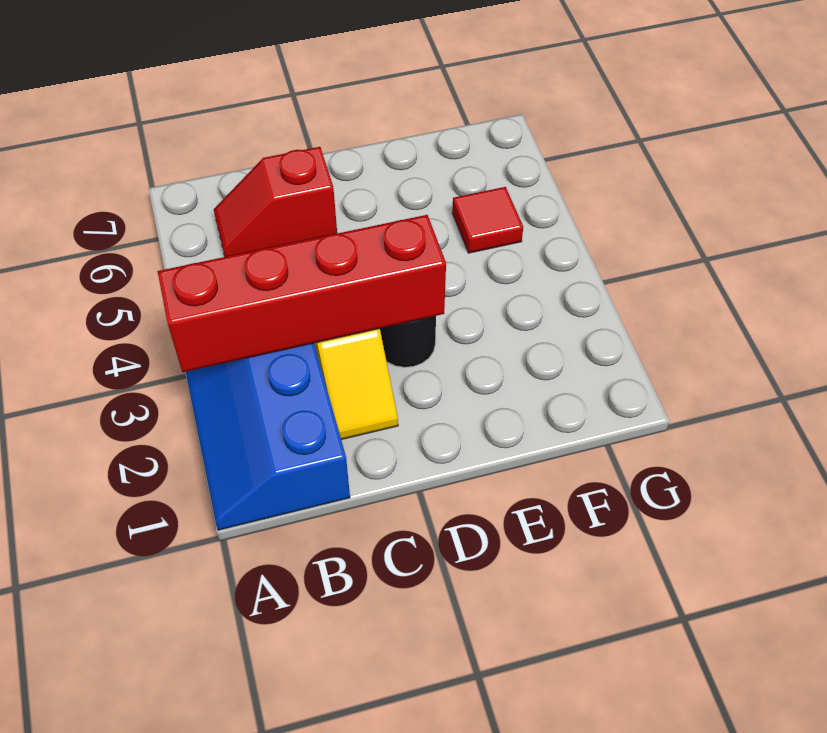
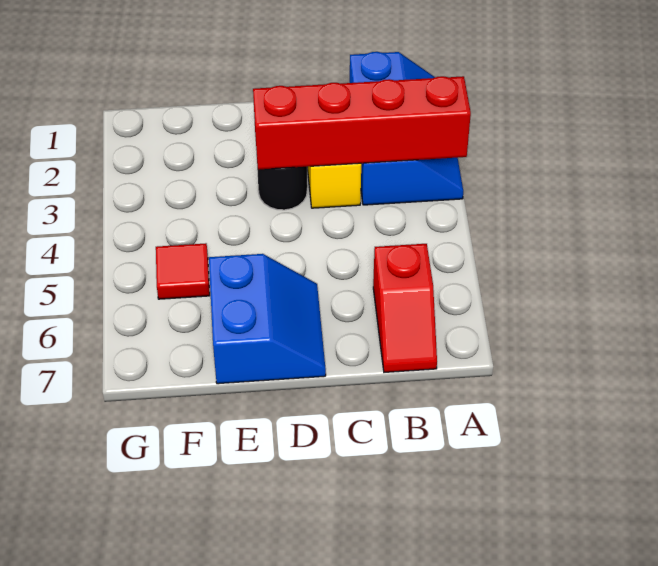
red slope B6:C6 level 1 top C -> red slope B6:B7 level 1 top 6
none -> blue slope D6:E7 level 1 top E

